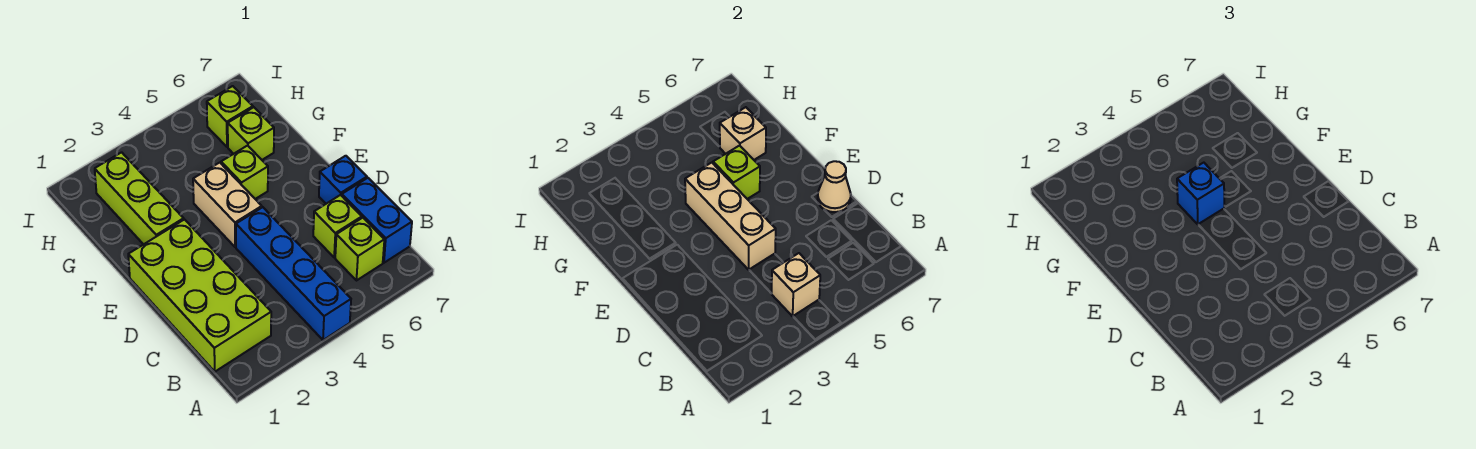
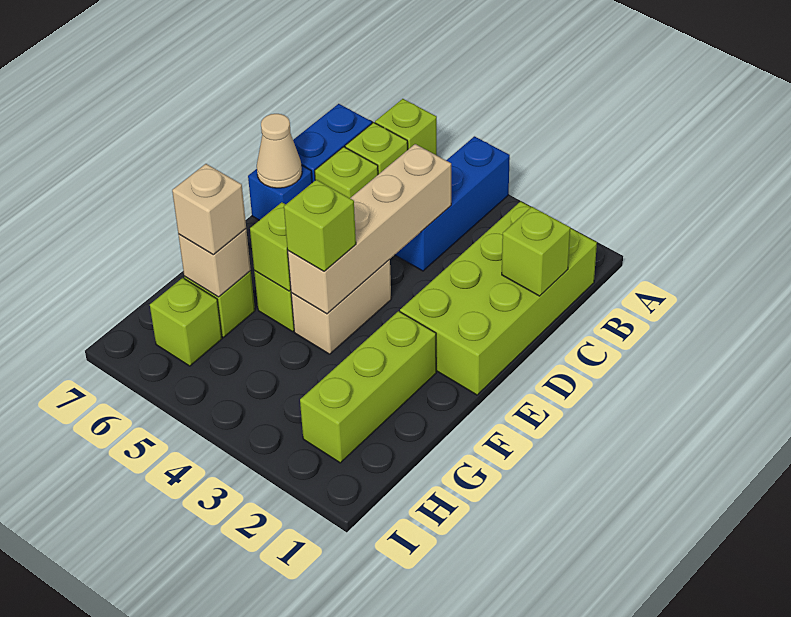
blue brick A4:D4 level 1 -> blue brick A4:C4 level 1
none -> lime brick A6 level 1
tan brick B4 level 2 -> tan brick G6 level 3
none -> lime brick C1 level 2
tan brick D4:F4 level 2 -> tan brick C4:F4 level 2
blue brick F4 level 3 -> lime brick F4 level 3

